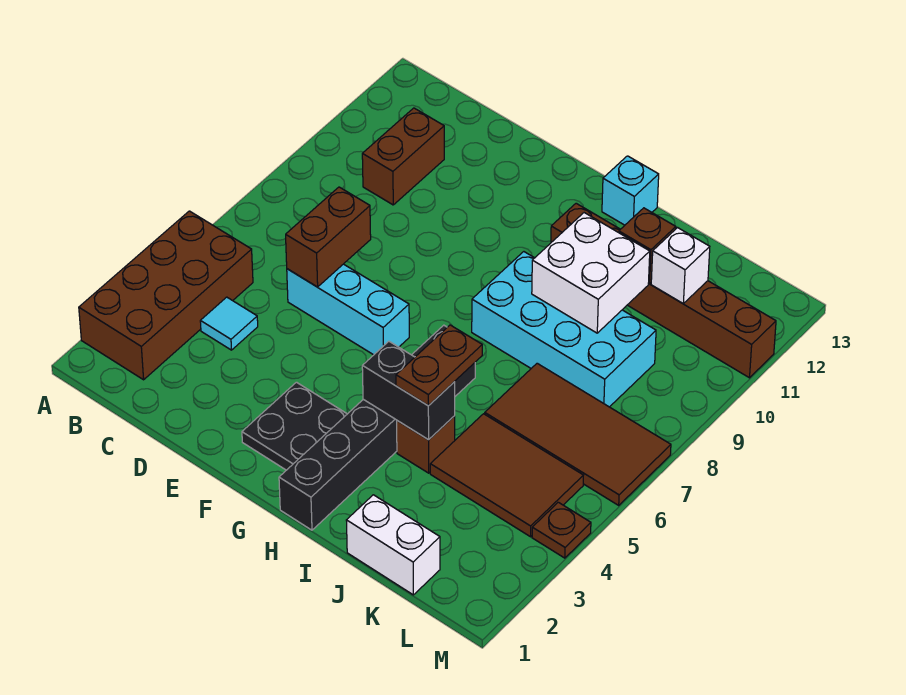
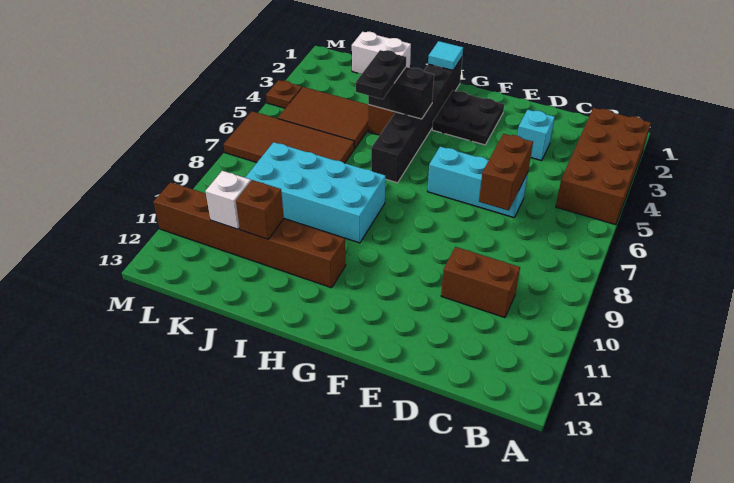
cyan tile C4 level 1 -> cyan tile H1 level 2
brown brick C10:C11 level 1 -> brown brick C10:D10 level 1
cyan brick H13 level 1 -> cyan brick D3 level 1
brown plate I4:I5 level 3 -> black plate I4:I5 level 3
white brick I9:J10 level 2 -> none

